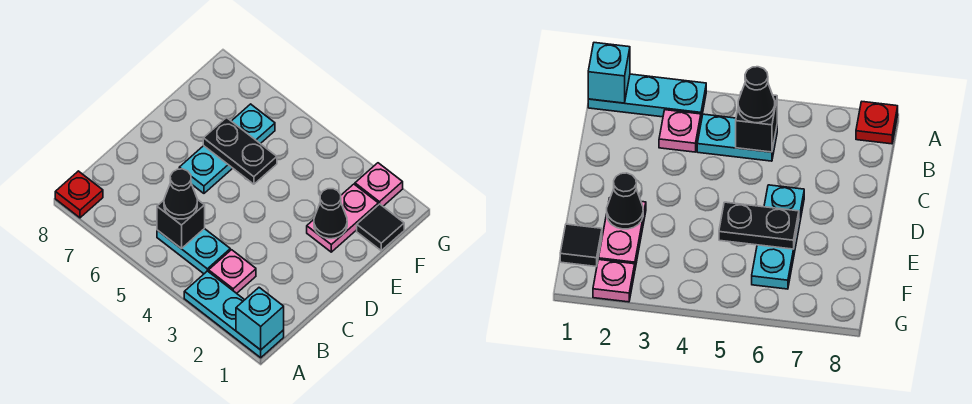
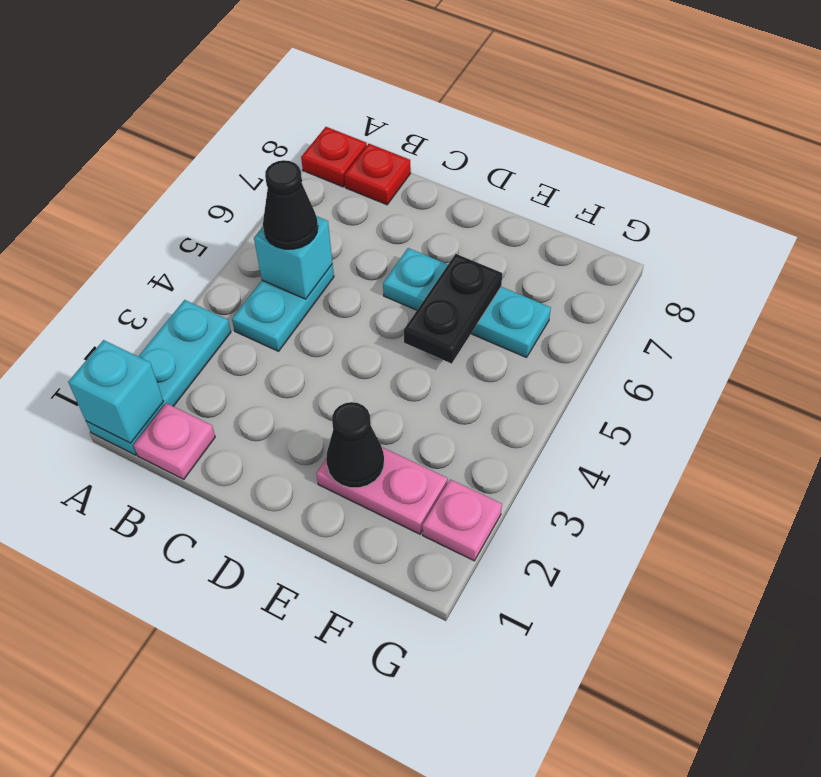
pink plate B3 level 1 -> pink plate B1 level 1
black brick B5 level 2 -> cyan brick B5 level 2
none -> red plate B8 level 1
black tile F1 level 1 -> none

